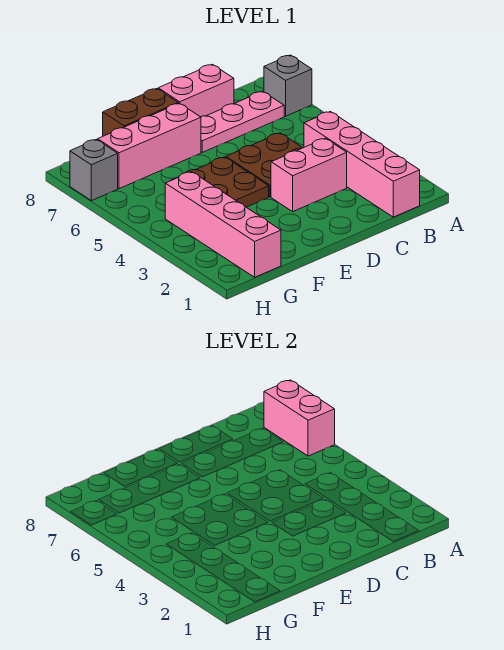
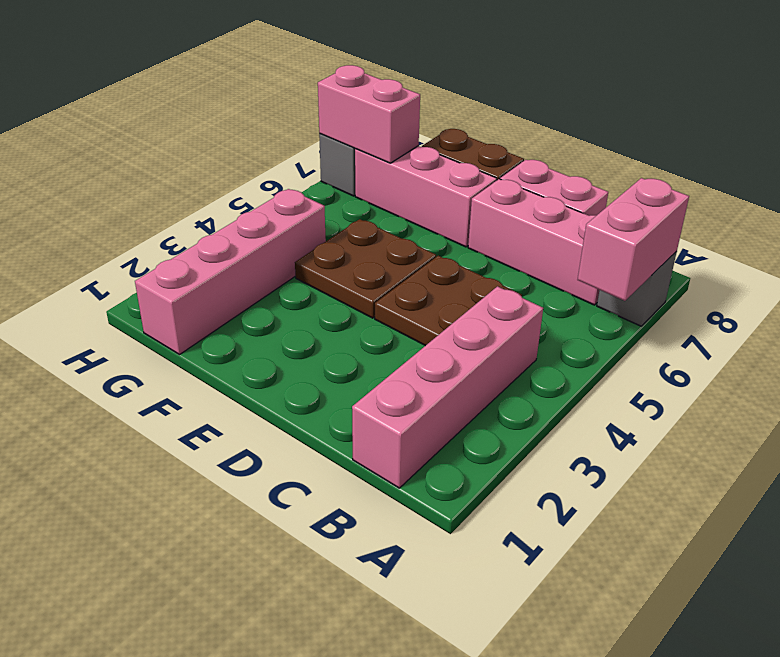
pink plate B7:D7 level 1 -> pink brick B7:D7 level 1
pink brick C3:D3 level 1 -> pink brick G7:H7 level 2

